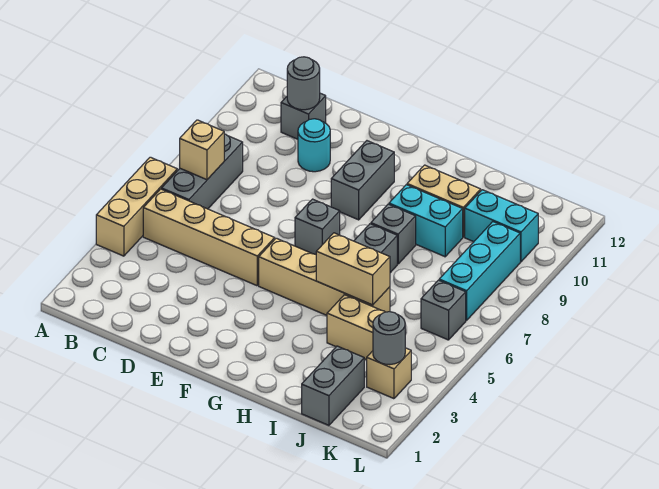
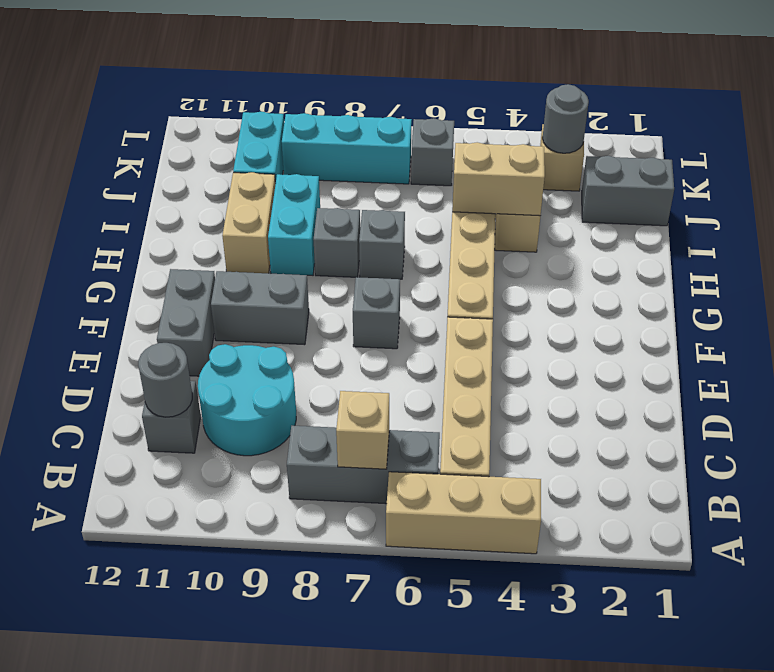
cyan round brick D10 level 1 -> cyan round brick C9:D10 level 1
none -> grey brick E11:F11 level 1
tan brick H5:I5 level 2 -> tan brick I4:I5 level 2

